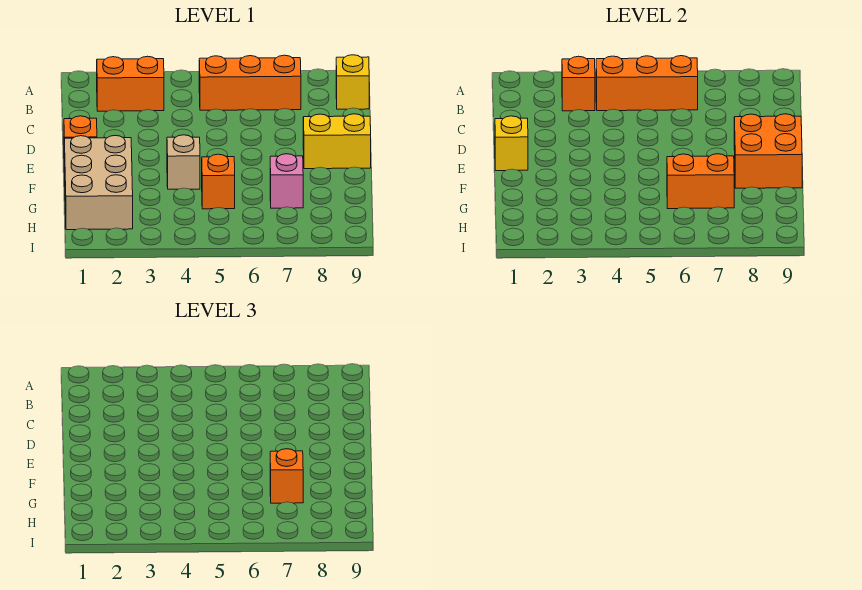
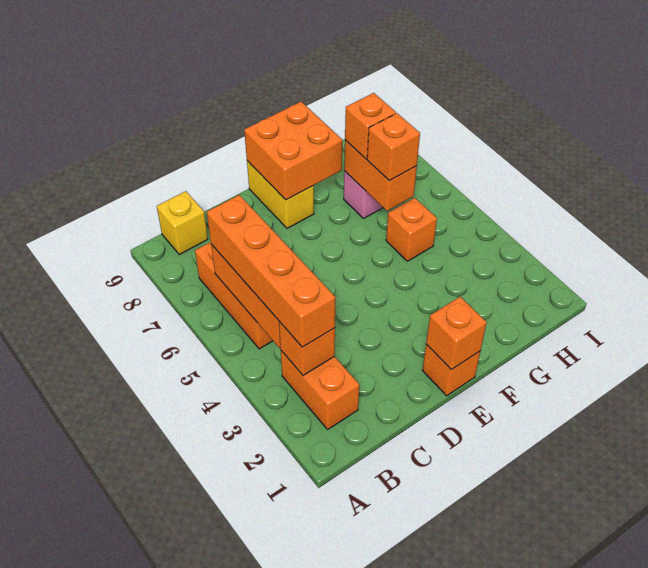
none -> orange brick B3:B6 level 3
yellow brick E1 level 2 -> orange brick E1 level 2
tan brick F1:H2 level 1 -> none
tan brick F4 level 1 -> none
none -> orange brick G6 level 3

